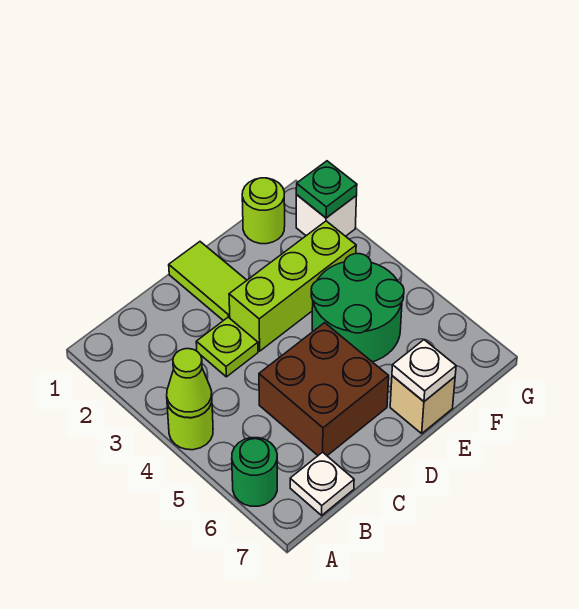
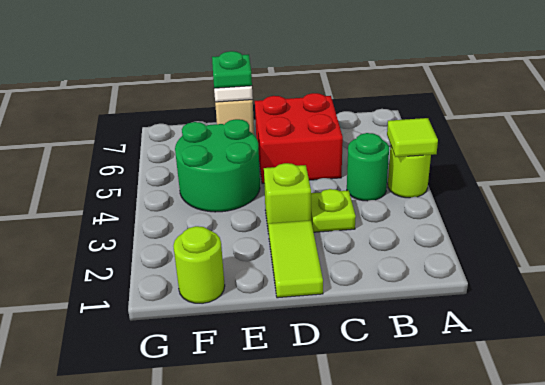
lime cone A4 level 2 -> lime tile A4 level 2
green round brick A6 level 1 -> green round brick B4 level 1
white plate B7 level 1 -> none
brown brick C5:D6 level 1 -> red brick C5:D6 level 1
lime brick D3:F3 level 1 -> lime brick D3 level 1
white brick G2 level 1 -> none
green plate G2 level 2 -> green plate E7 level 3

